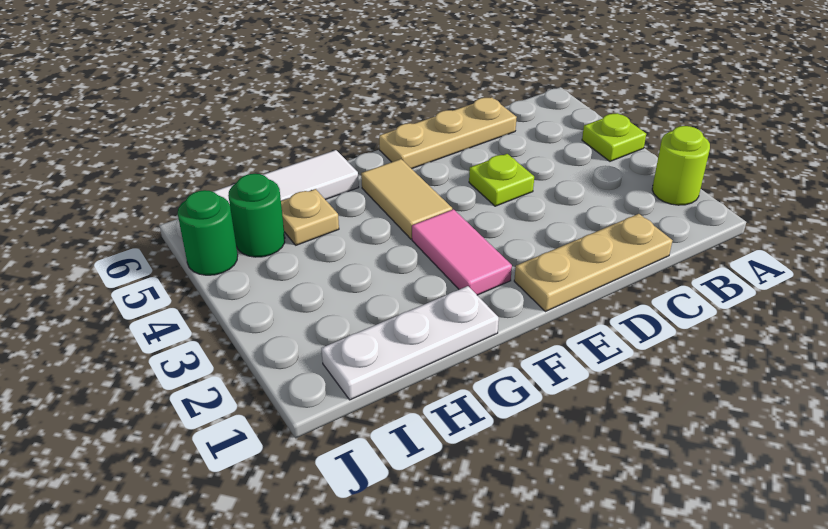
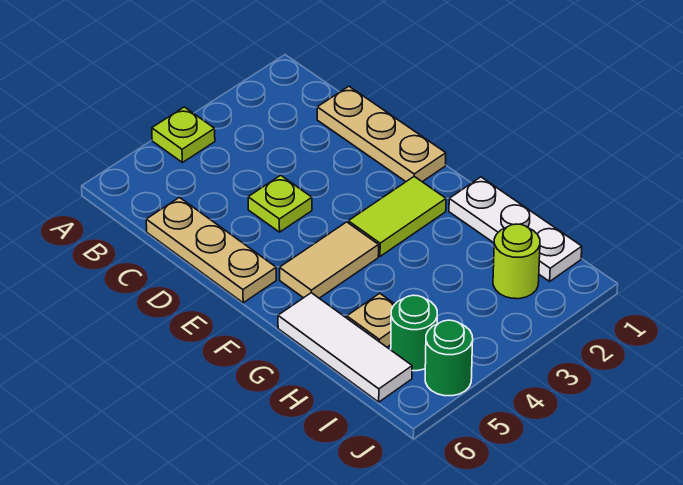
lime round brick A2 level 1 -> lime round brick I2 level 1
pink tile F2:F3 level 1 -> lime tile F2:F3 level 1

